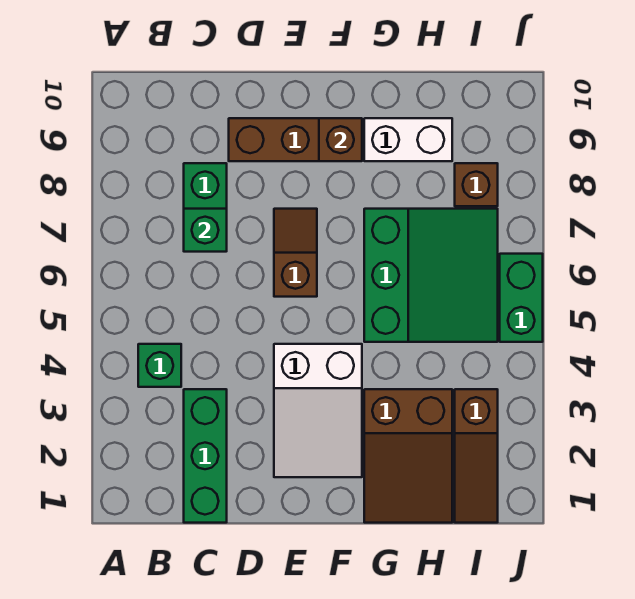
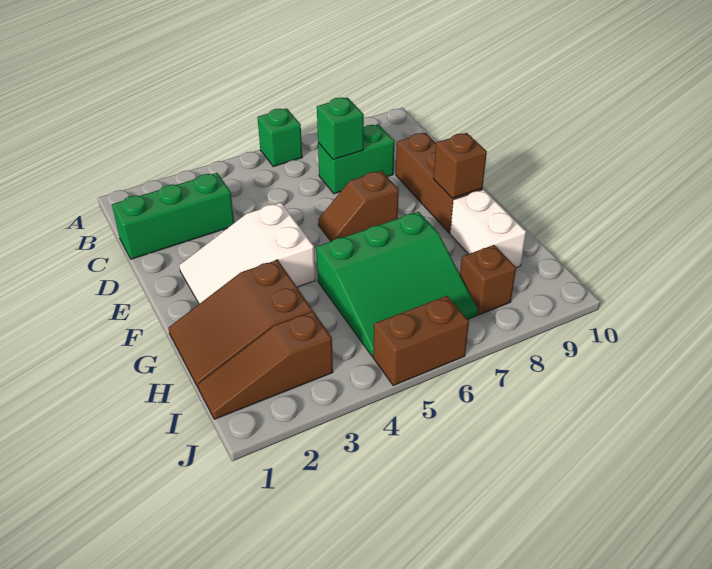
green brick B4 level 1 -> green brick A6 level 1
brown slope E6:E7 level 1 top 6 -> brown slope E6:E7 level 1 top 7
green brick J5:J6 level 1 -> brown brick J5:J6 level 1

